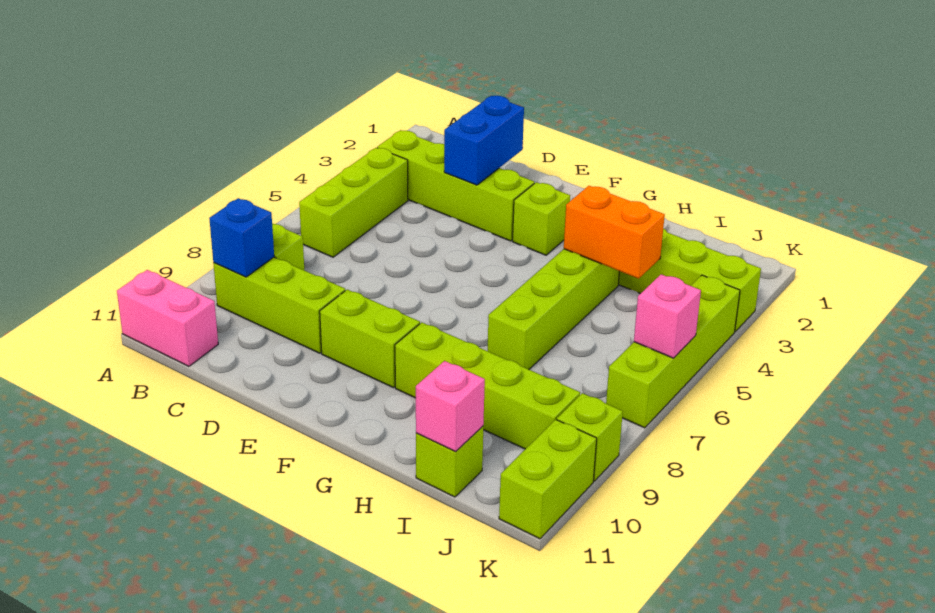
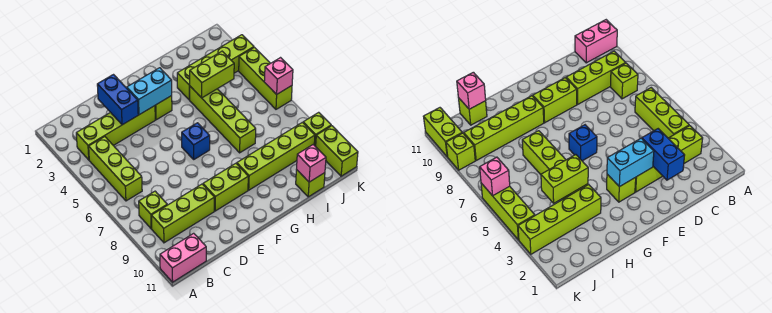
blue brick B9 level 2 -> blue brick F6 level 1
none -> cyan brick E3:F3 level 2
orange brick H4:I4 level 2 -> lime brick H4:I4 level 2
lime brick K4:K7 level 1 -> lime brick K4:K6 level 1

